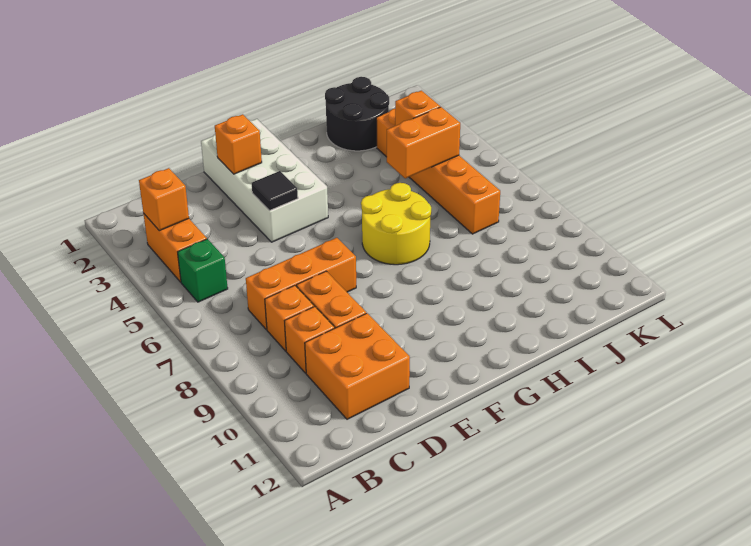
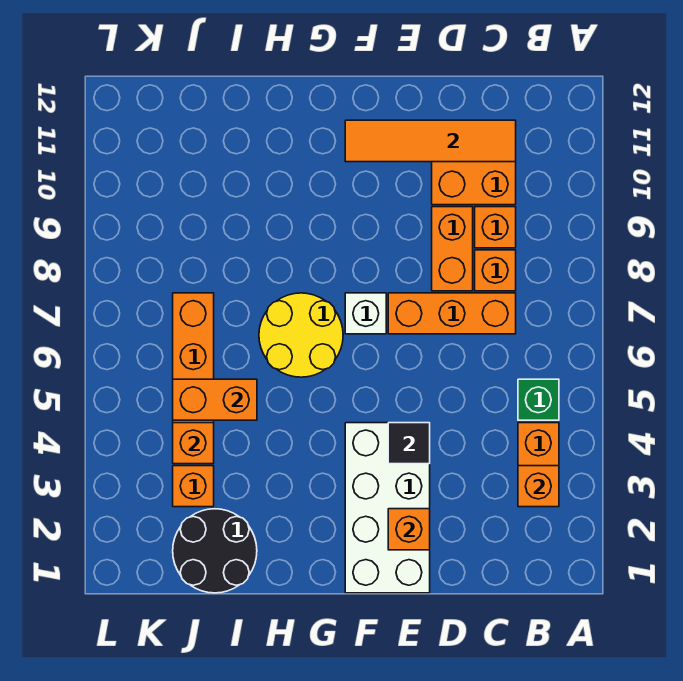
none -> orange tile C11:F11 level 2
none -> white brick F7 level 1

